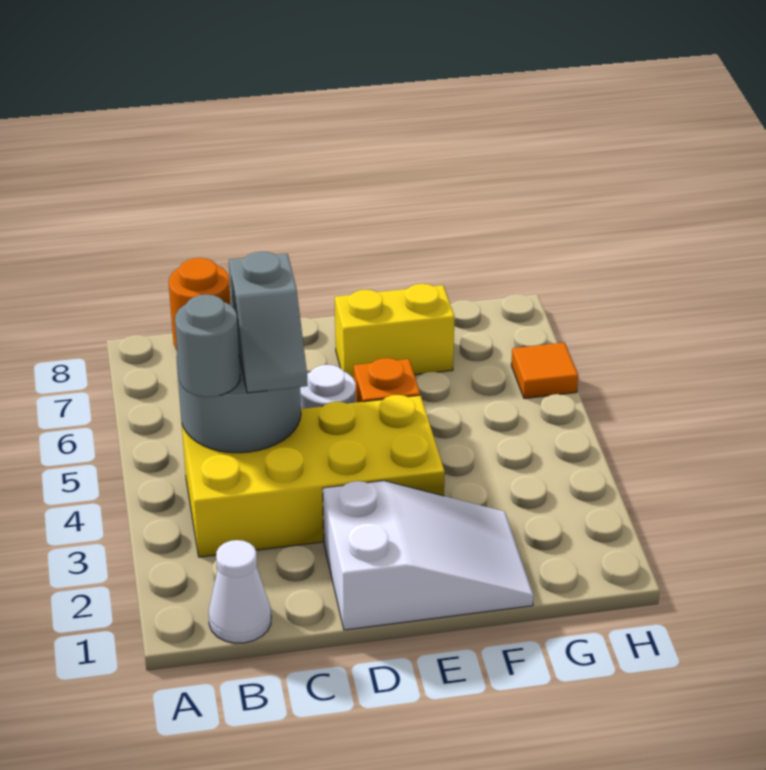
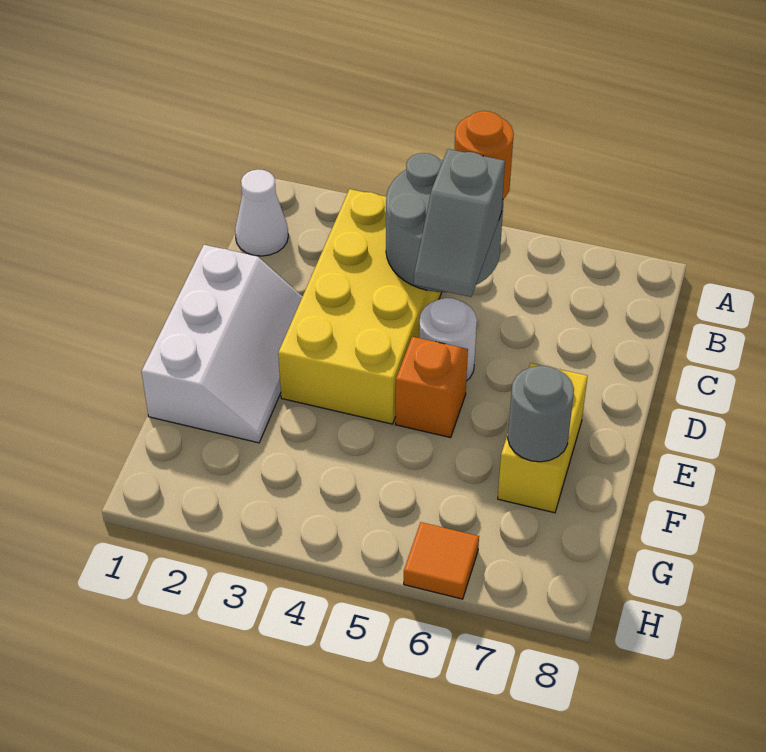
grey round brick B4 level 3 -> grey round brick F7 level 2
grey slope C4:C5 level 3 top 5 -> grey slope C5:D5 level 3 top C
white slope D1:F2 level 1 top D -> white slope D1:F2 level 1 top 1

